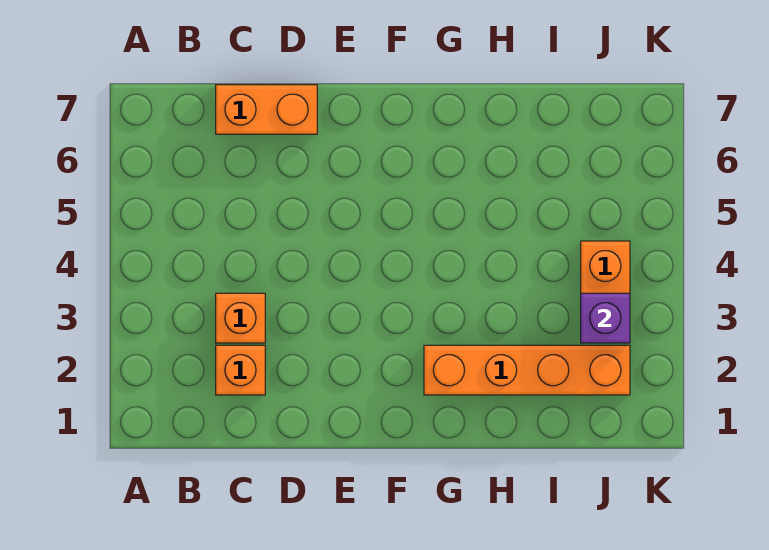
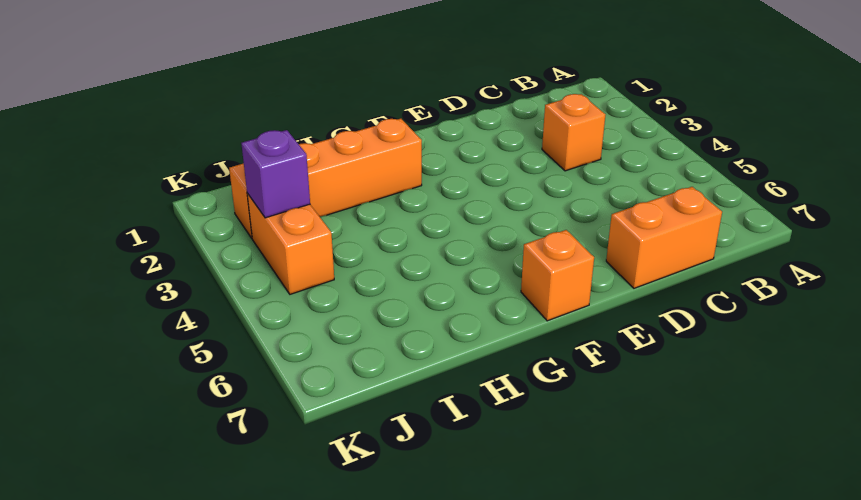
orange brick C2 level 1 -> orange brick F7 level 1

